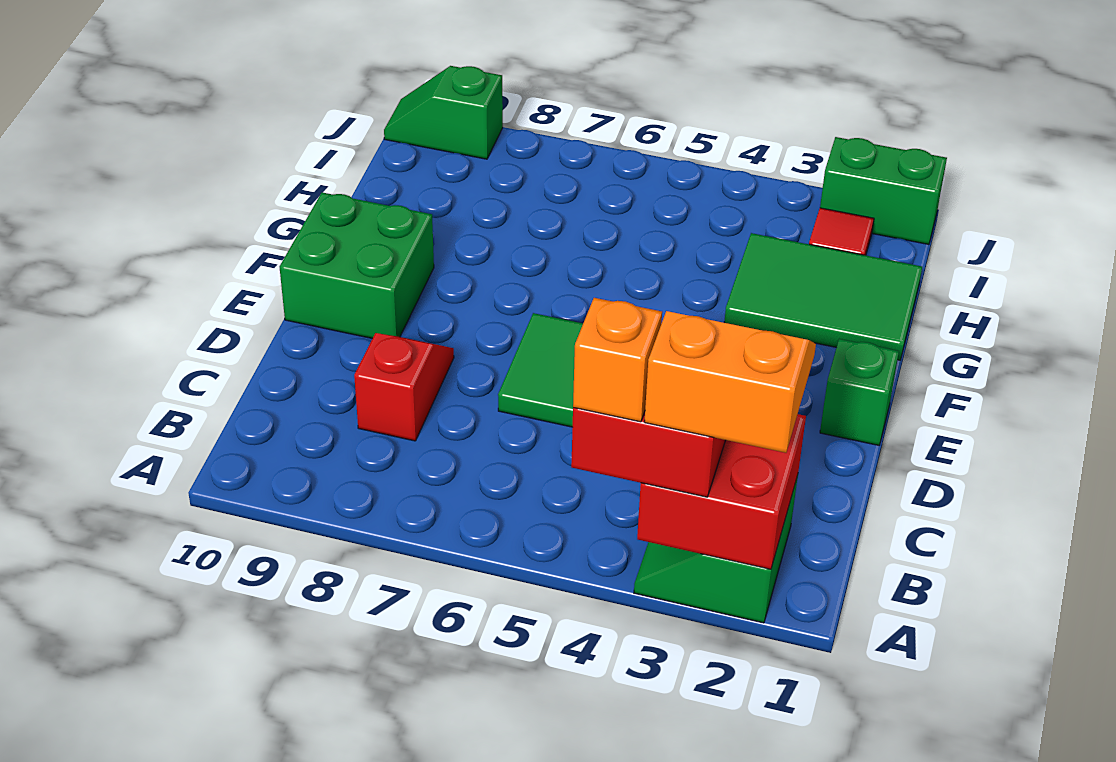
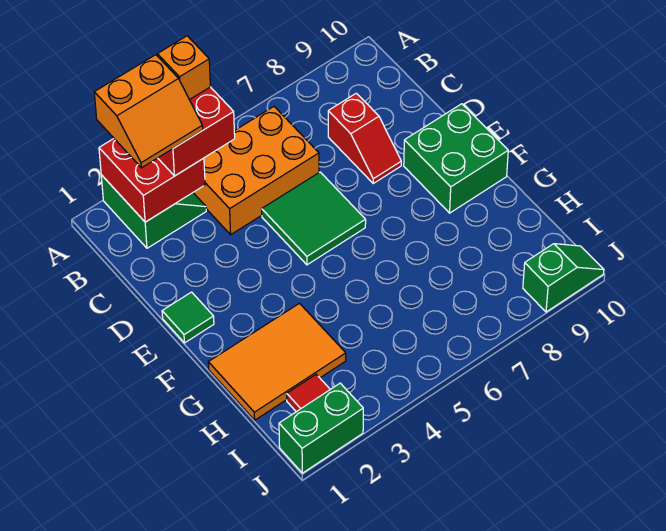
none -> orange brick B4:C6 level 1
green brick E1 level 1 -> green tile E1 level 1
green tile G1:H3 level 1 -> orange tile G1:H3 level 1

